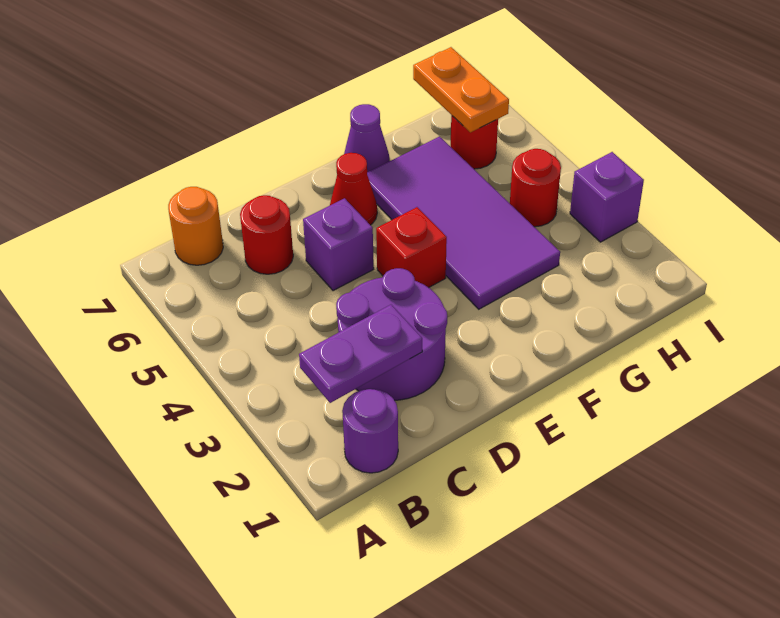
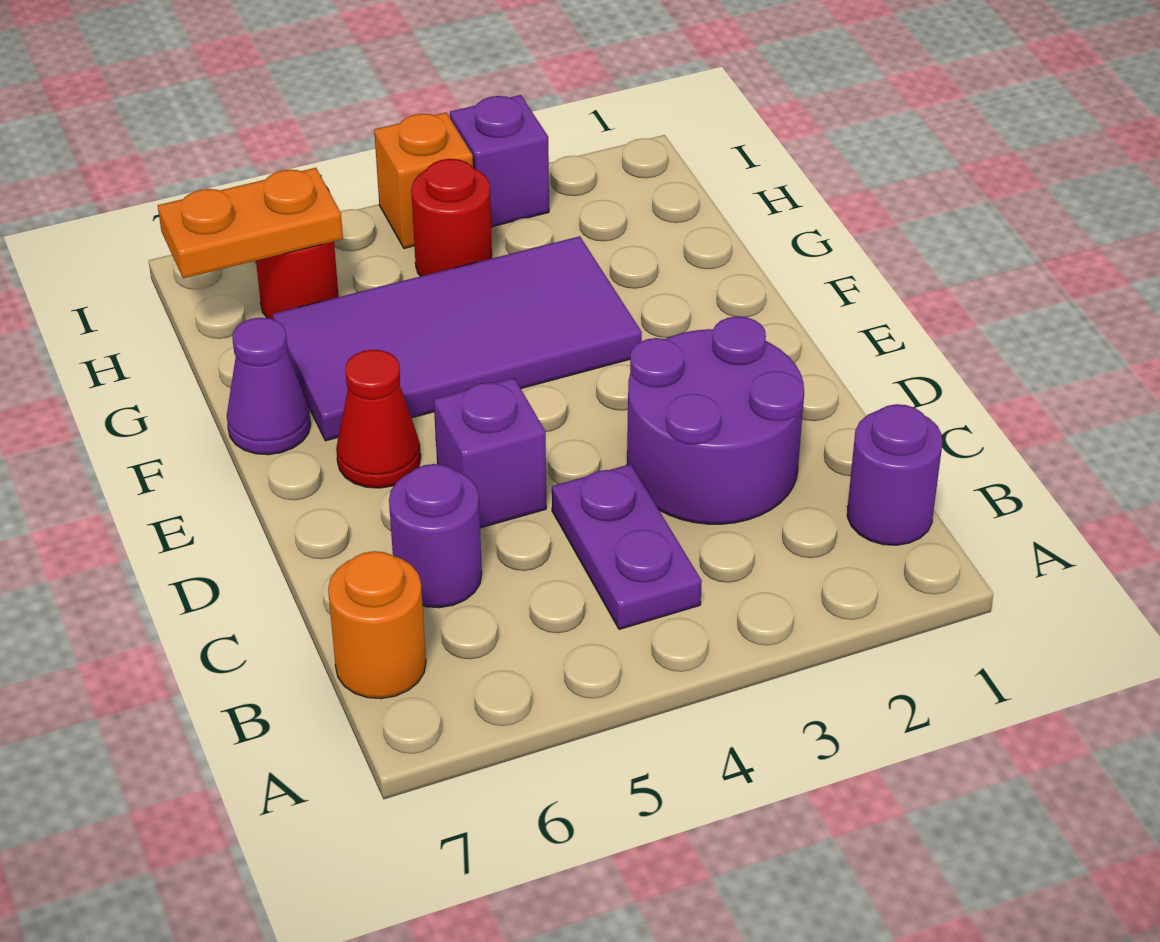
purple plate B2:C2 level 2 -> purple plate B4:C4 level 1
red round brick C6 level 1 -> purple round brick C6 level 1
red brick E4 level 1 -> none
none -> orange brick I4 level 1

